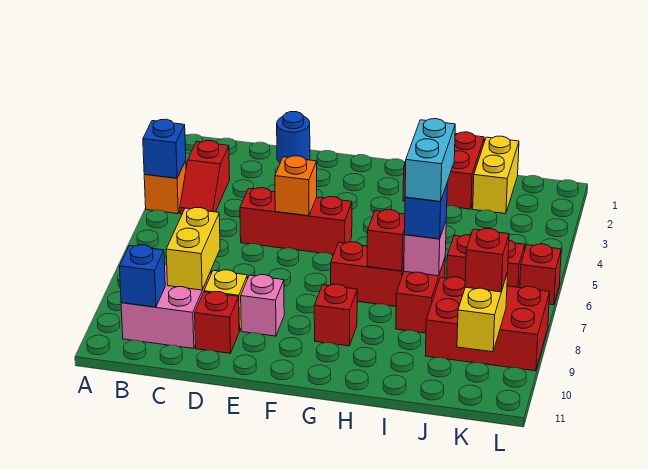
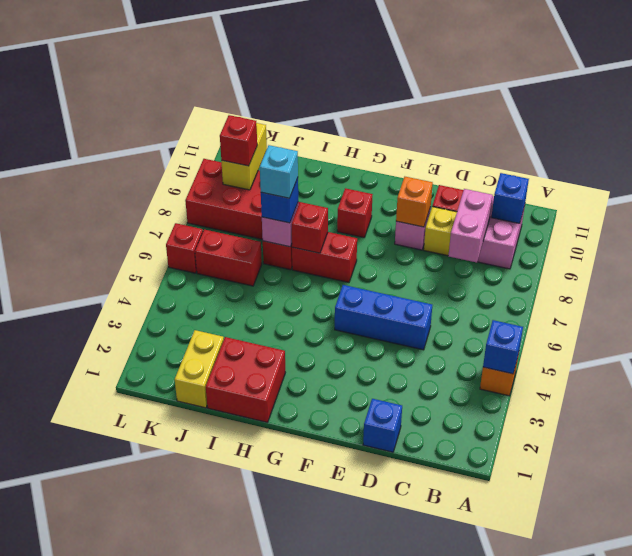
red slope B3:B4 level 1 top 3 -> none
yellow brick C8:C9 level 2 -> pink brick C8:C9 level 2
blue round brick D1 level 1 -> blue brick D1 level 1
red brick D5:F5 level 1 -> blue brick D5:F5 level 1
orange brick E5 level 2 -> orange brick E9 level 2
cyan brick I6:I7 level 4 -> cyan brick I7 level 4

